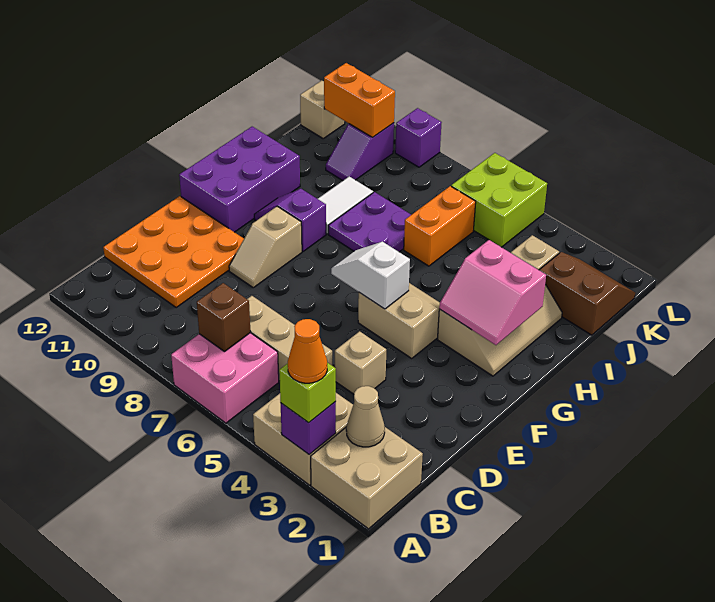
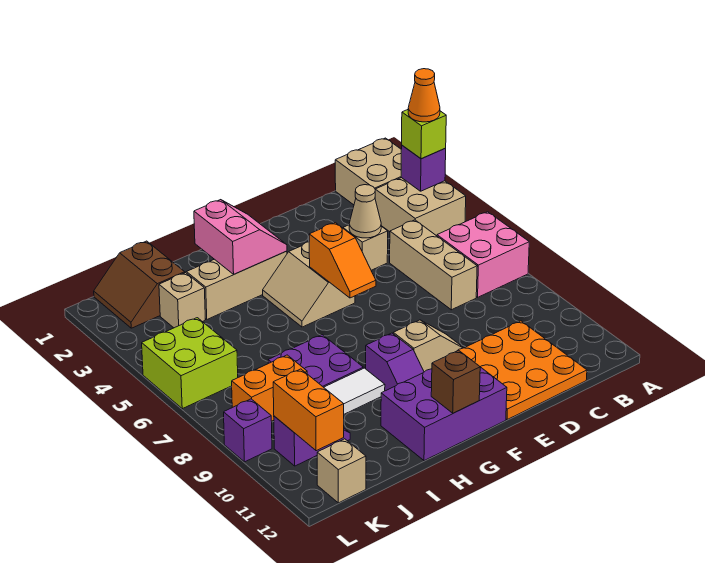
tan cone B2 level 2 -> tan cone D4 level 2
brown brick B7 level 2 -> brown brick G12 level 2
white slope F5:F6 level 2 top 5 -> orange slope F5:F6 level 2 top 5
orange brick I6:J6 level 1 -> orange brick J8:K8 level 1

